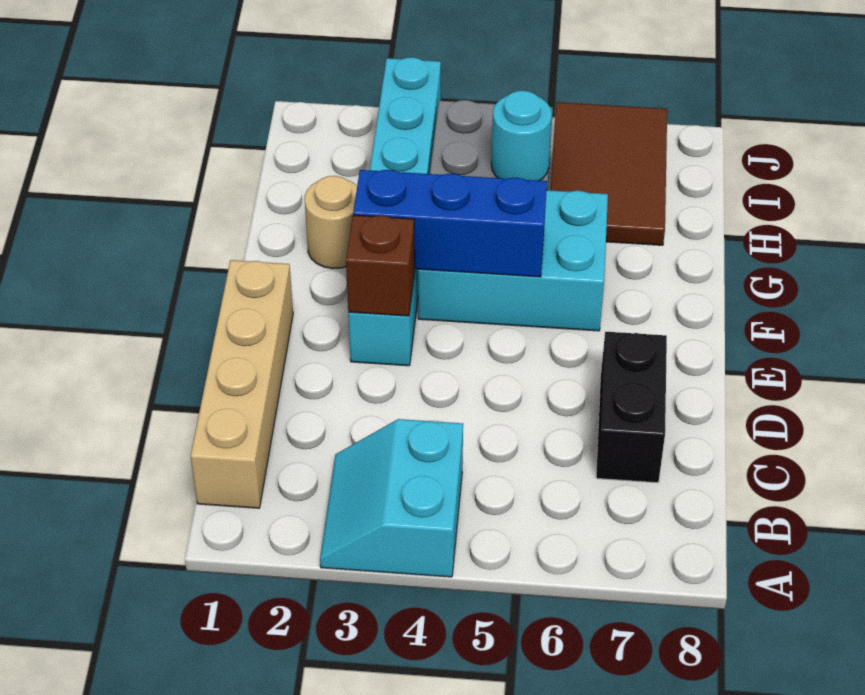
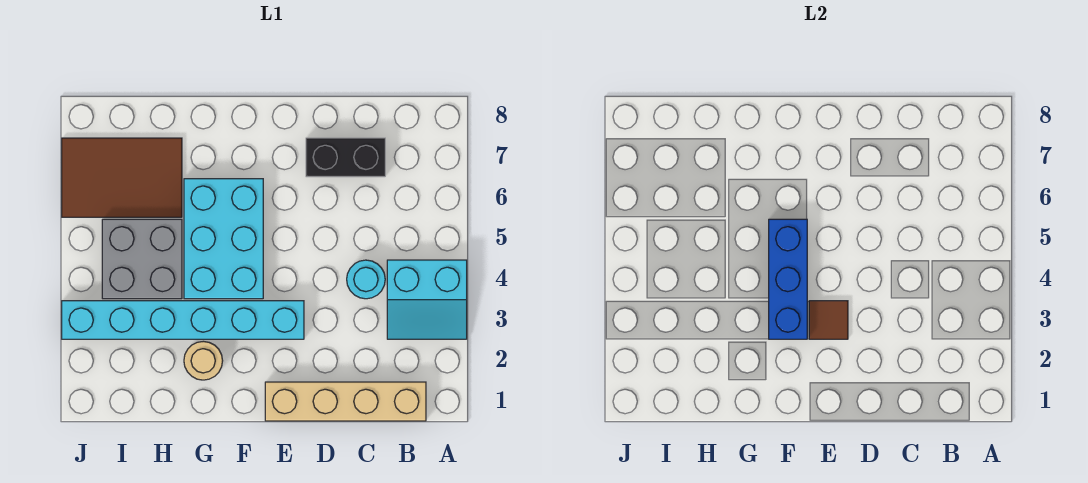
brown brick E3 level 2 -> brown tile E3 level 2
cyan round brick H5 level 2 -> cyan round brick C4 level 1

